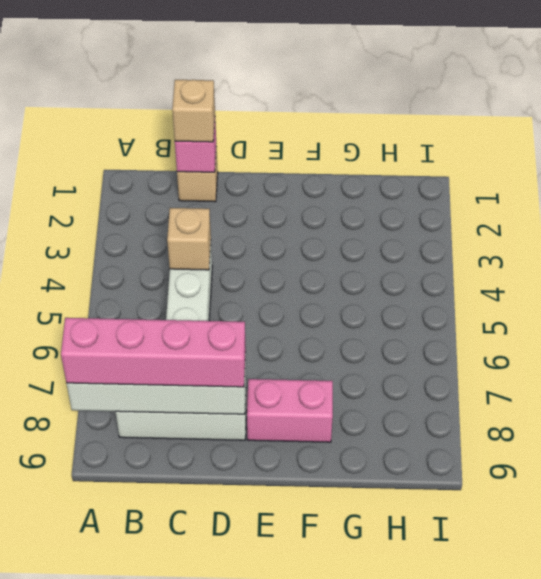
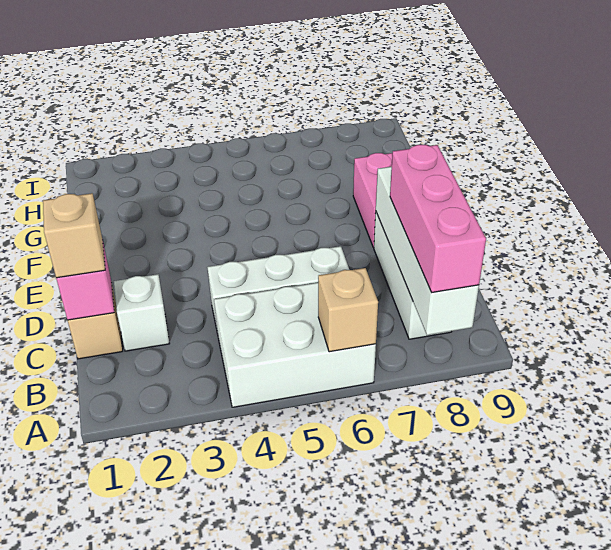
none -> white brick A4:B6 level 1
pink brick A8:D8 level 3 -> pink brick A8:C8 level 3
none -> white brick C2 level 1
tan brick C4 level 2 -> tan brick A6 level 2

